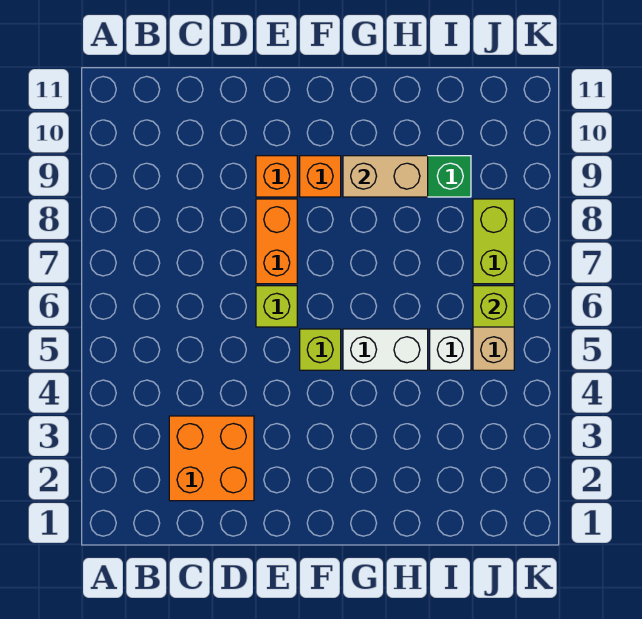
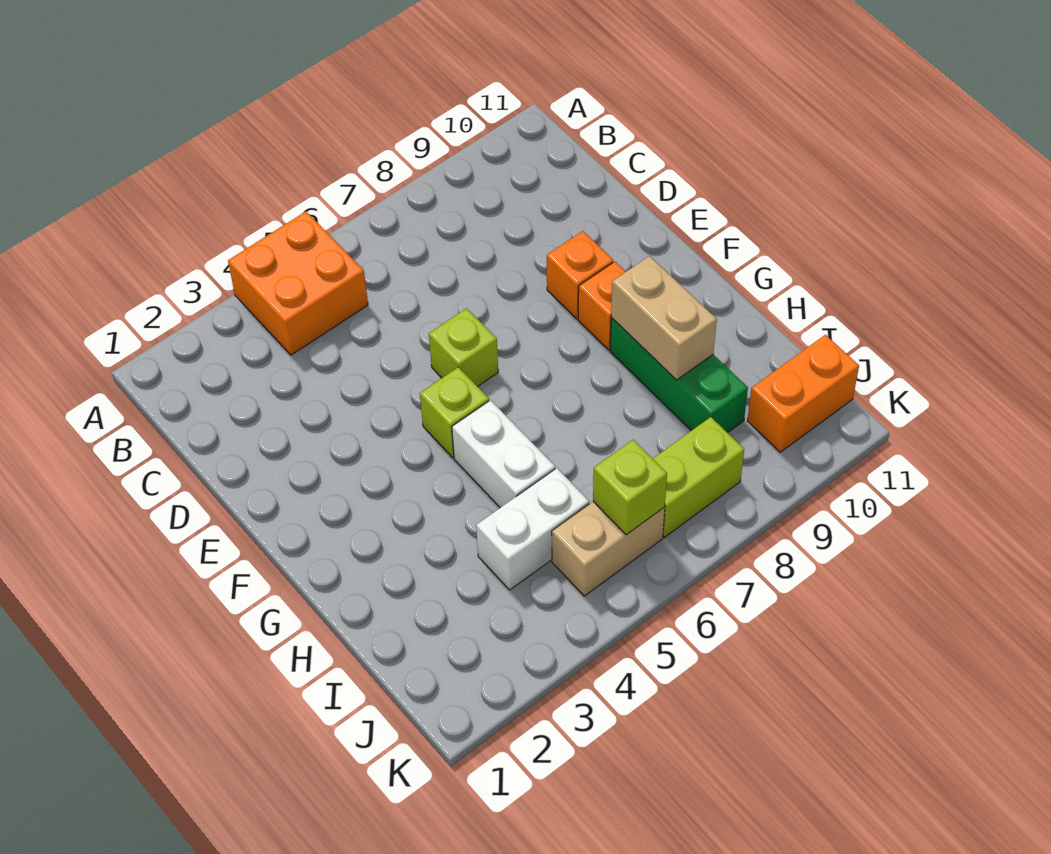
orange brick C2:D3 level 1 -> orange brick A4:B5 level 1
orange brick E7:E8 level 1 -> orange brick J10:J11 level 1
white brick I5 level 1 -> white brick I4:I5 level 1

